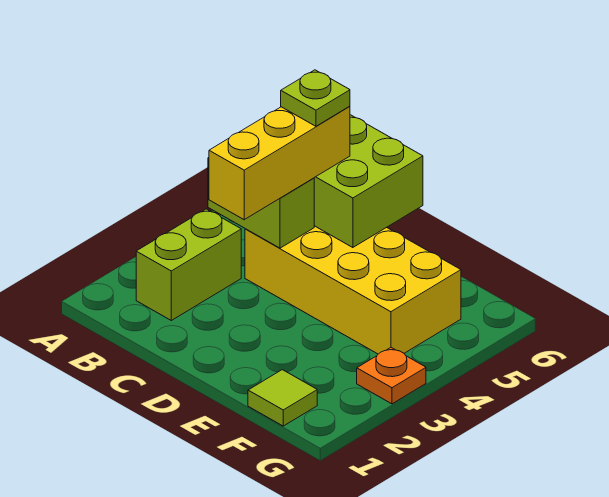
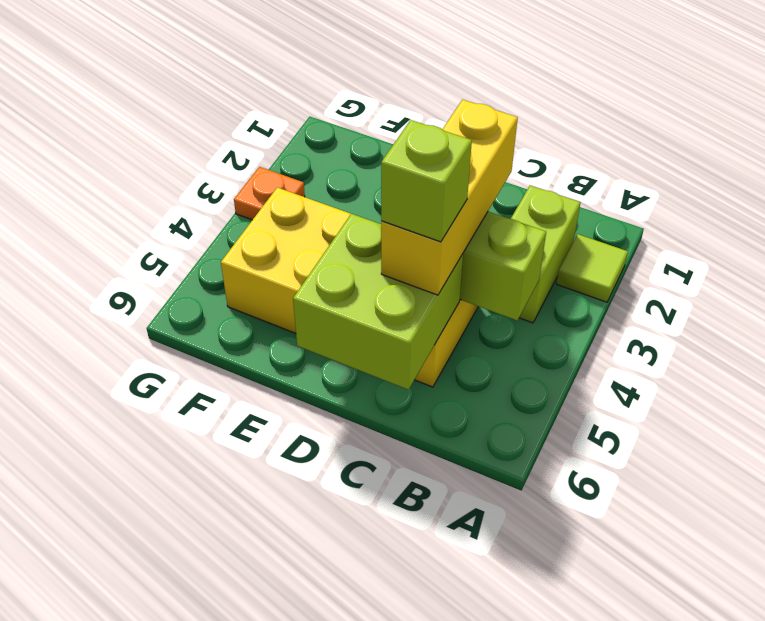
lime plate C5 level 4 -> lime brick C5 level 4
lime tile F1 level 1 -> lime tile A2 level 1

